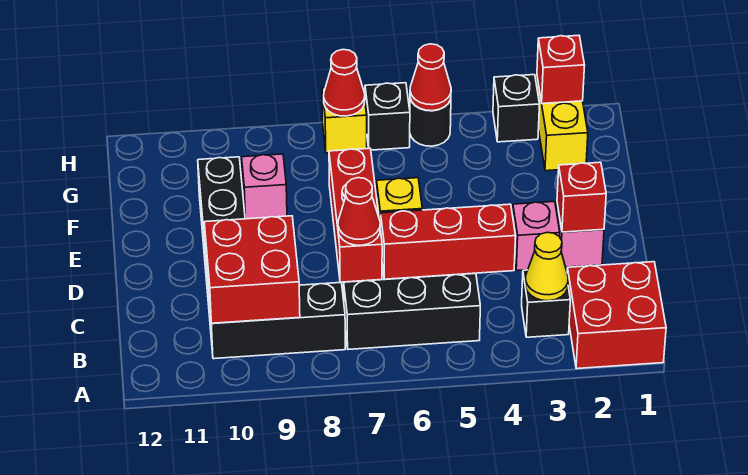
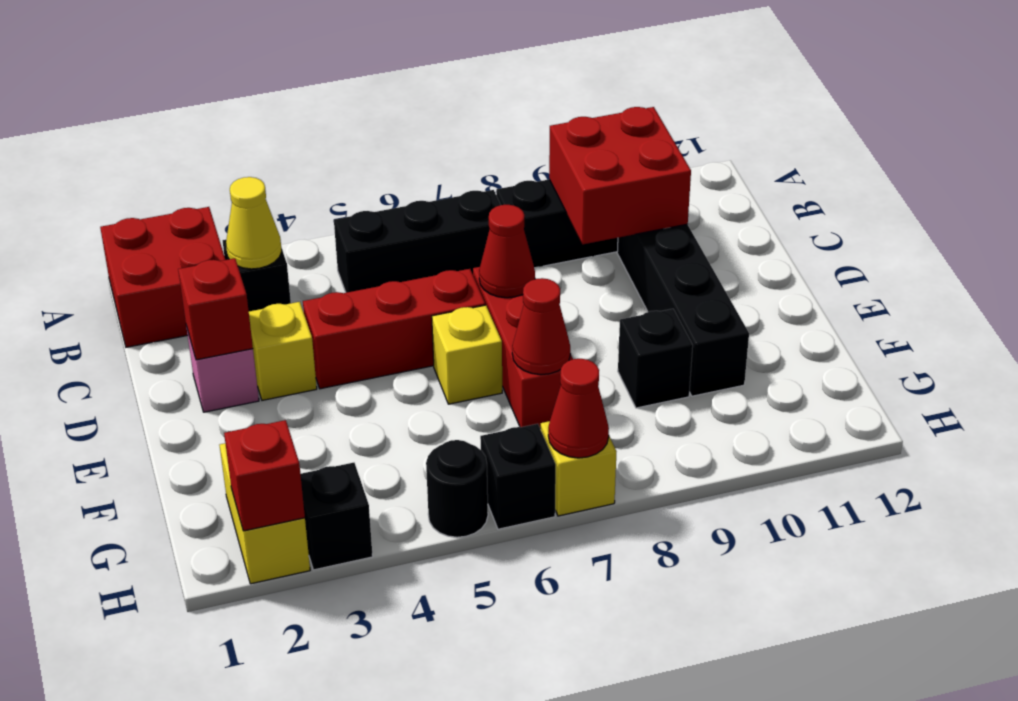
pink brick D3 level 1 -> yellow brick D3 level 1
pink brick F9 level 1 -> black brick F9 level 1
red cone H5 level 2 -> red cone F7 level 2

